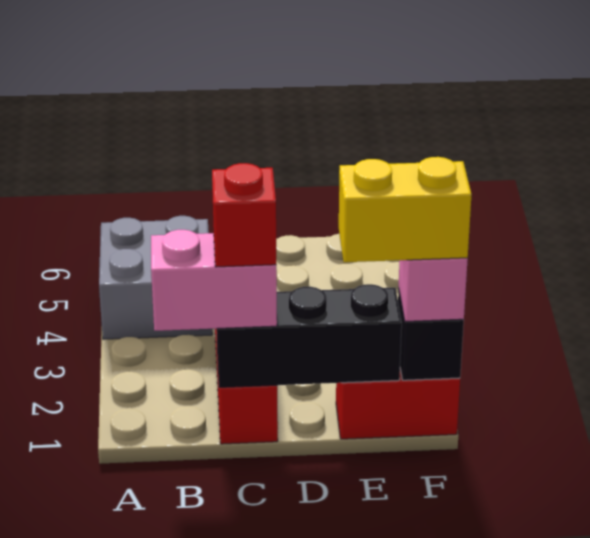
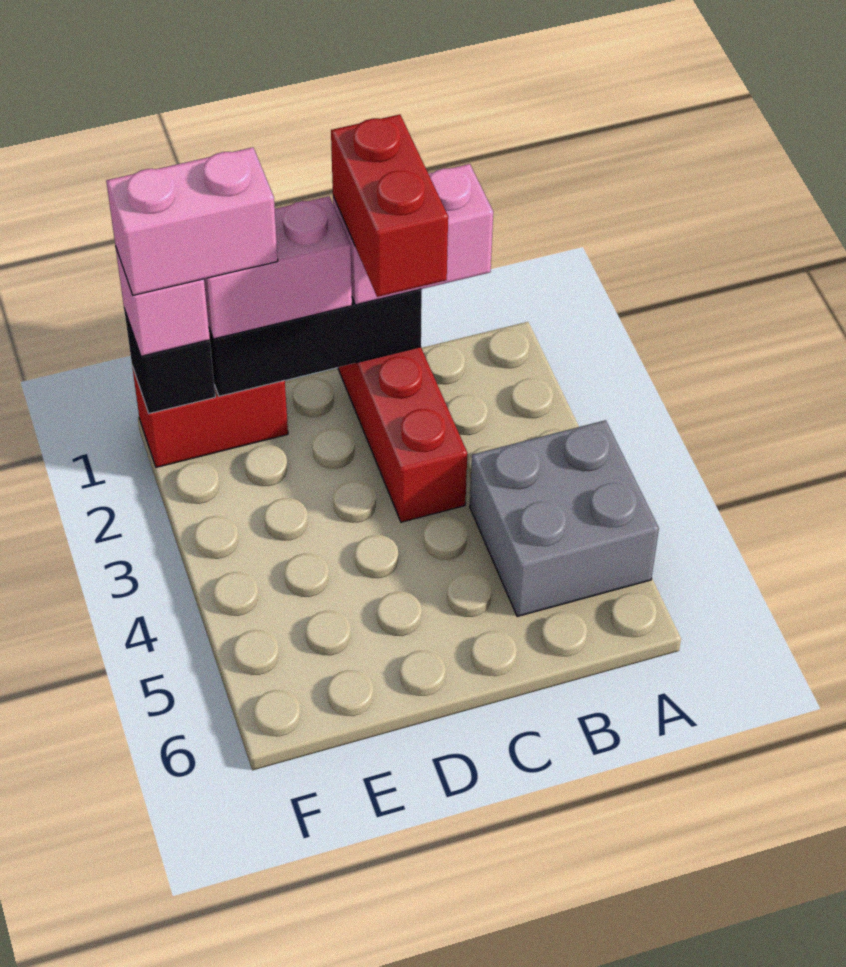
red brick C1 level 4 -> red brick C1:C2 level 4
none -> pink brick D1:E1 level 3
yellow brick E1:F1 level 4 -> pink brick E1:F1 level 4

